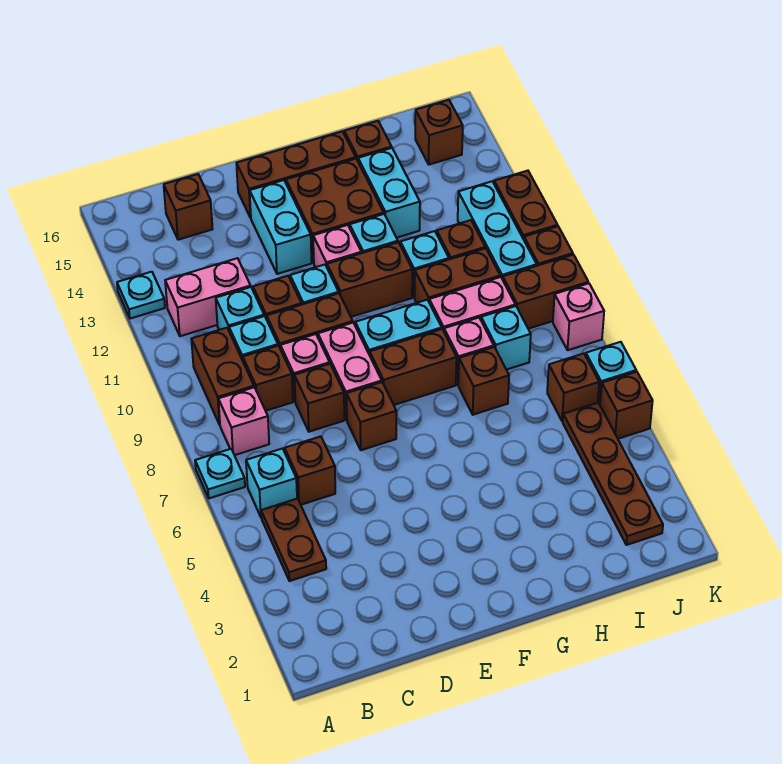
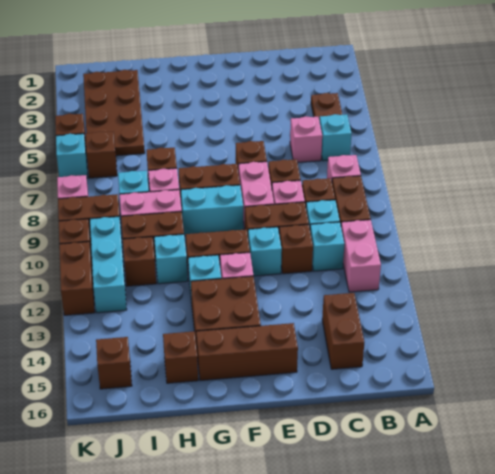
cyan plate A7 level 1 -> none
cyan plate A13 level 1 -> none
pink brick B12:C12 level 1 -> pink brick B11:B12 level 1
brown brick C6 level 1 -> pink brick C6 level 1
brown brick C15 level 1 -> brown brick C14:C15 level 1
cyan brick E13:E14 level 1 -> none
cyan brick H13:H14 level 1 -> none
brown plate J2:J5 level 1 -> brown plate I2:J5 level 1

